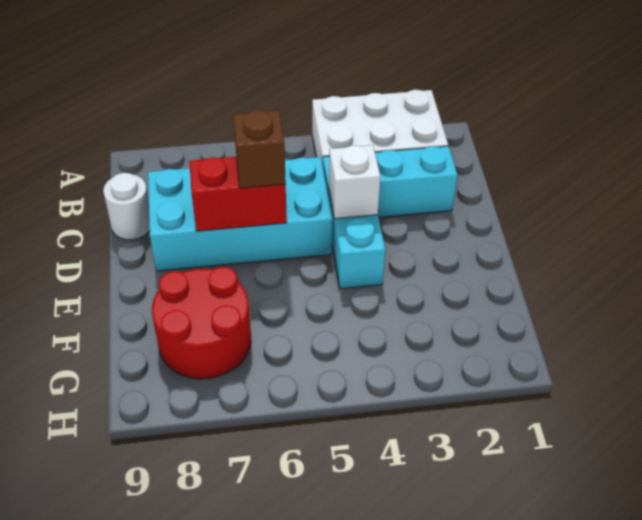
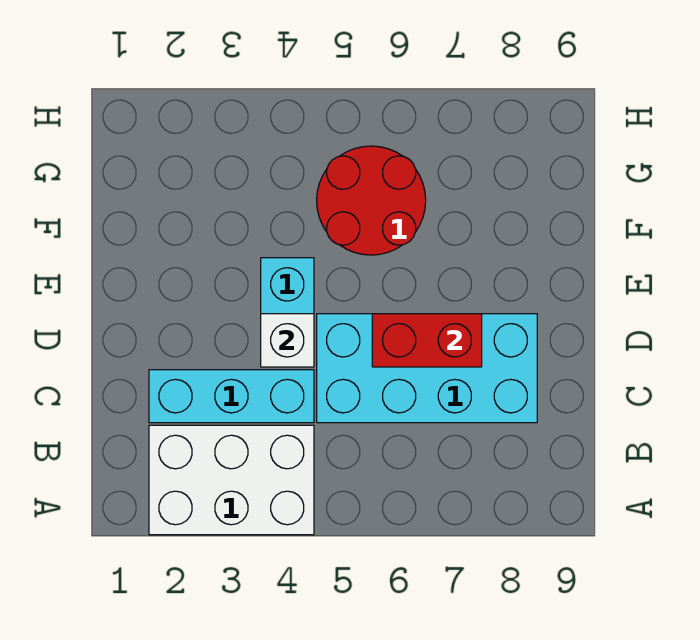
white round brick C9 level 1 -> none
brown brick D6 level 3 -> none
red round brick F7:G8 level 1 -> red round brick F5:G6 level 1

